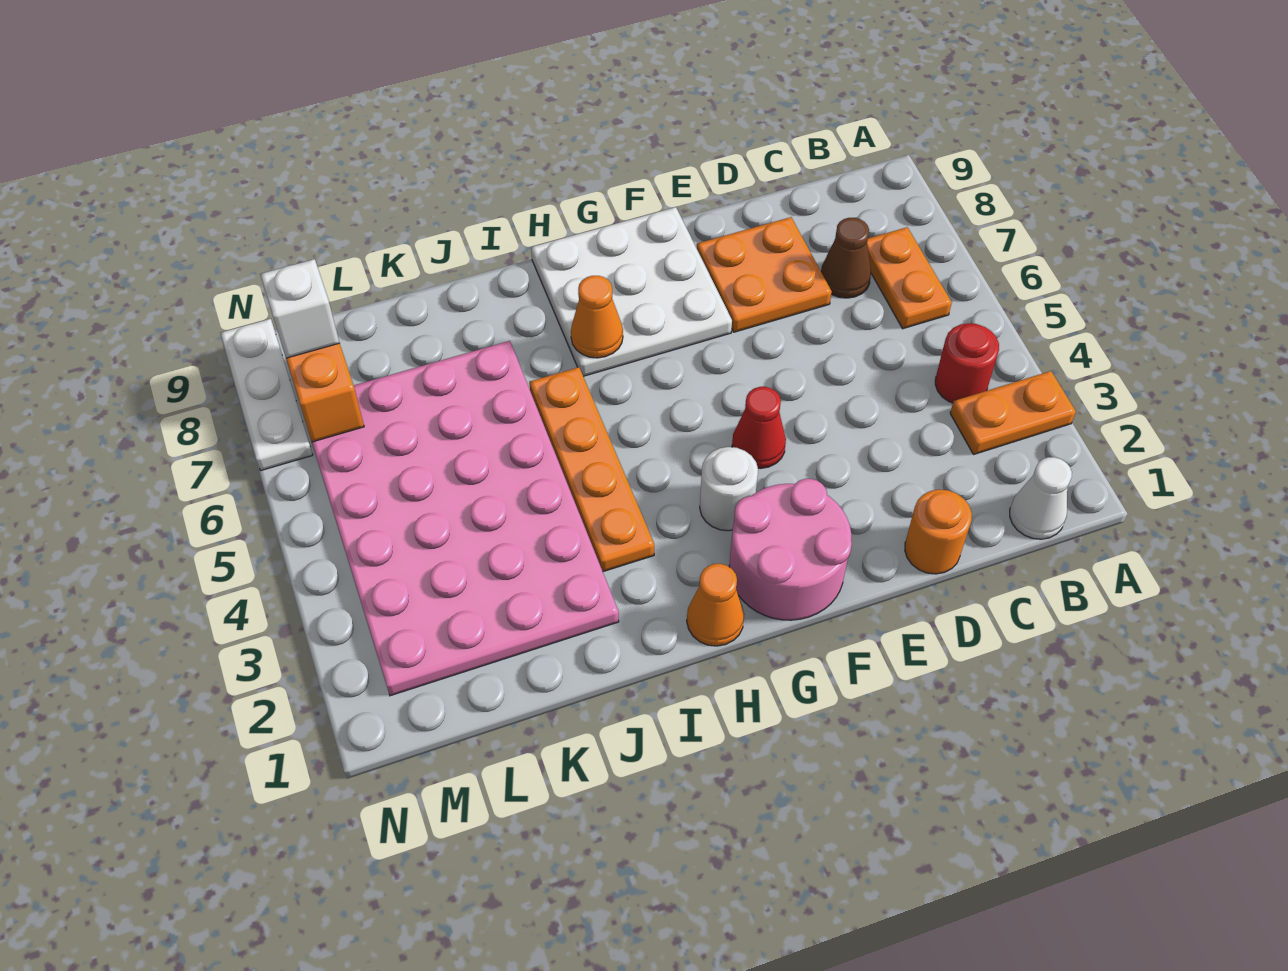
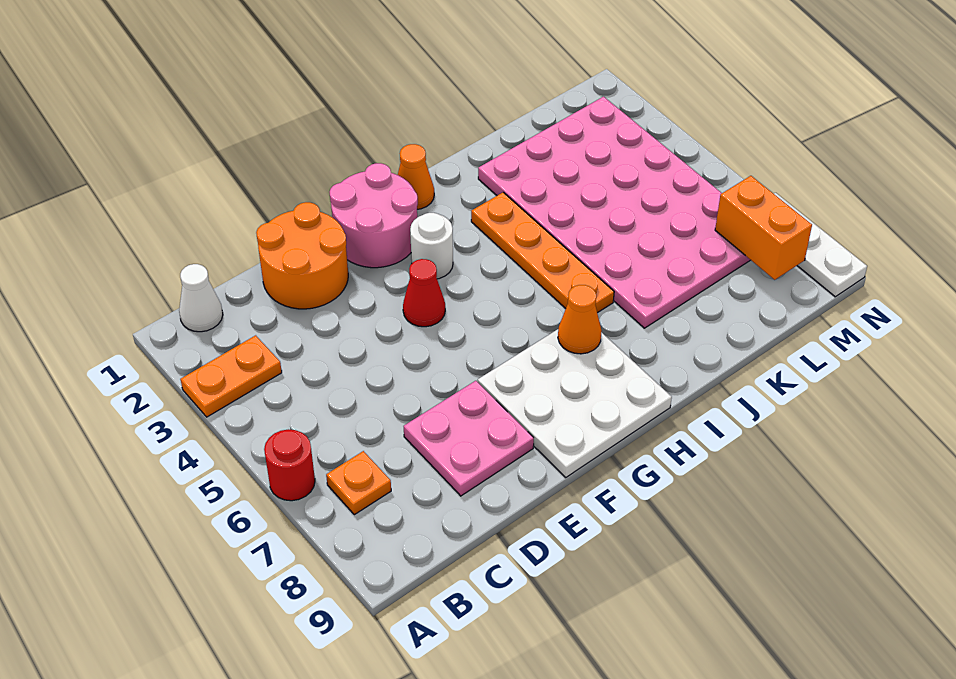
red round brick B4 level 1 -> red round brick A6 level 1
orange plate B6:B7 level 1 -> orange plate B7 level 1
brown cone C7 level 1 -> none
orange round brick D1 level 1 -> orange round brick D1:E2 level 1
orange plate D7:E8 level 1 -> pink plate D7:E8 level 1
white brick M8 level 3 -> none

